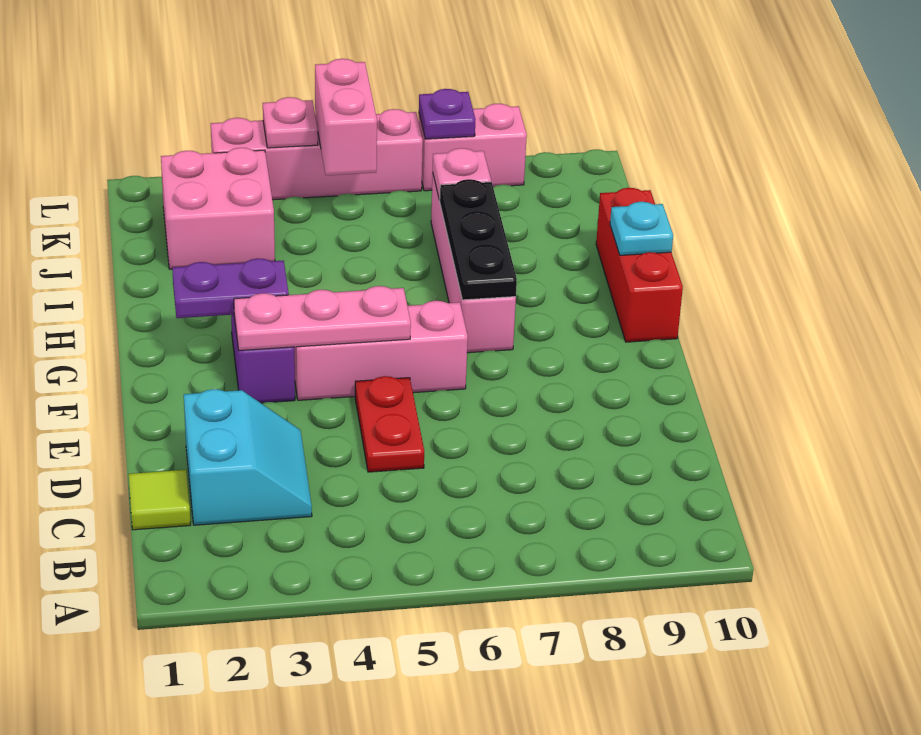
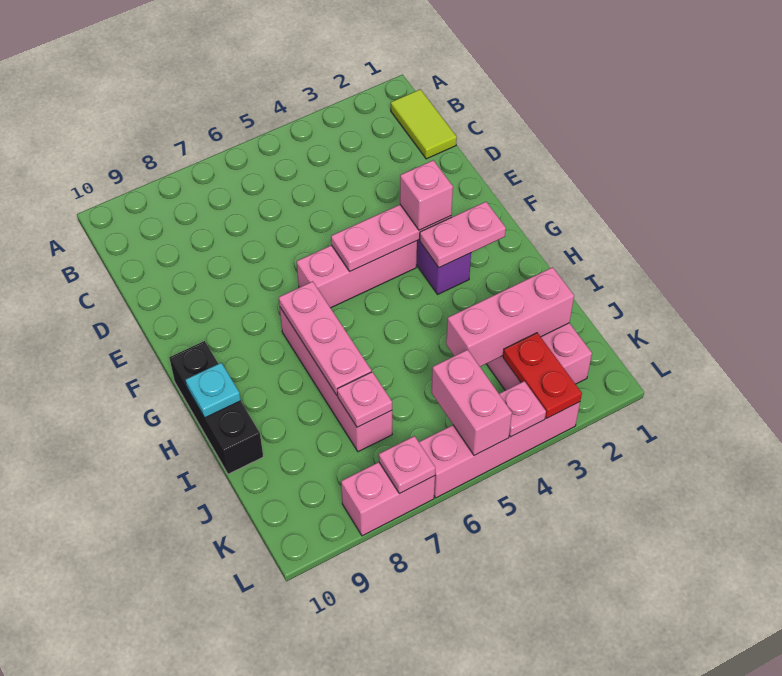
lime tile C1 level 1 -> lime tile B1:C1 level 1
cyan slope C2:D3 level 1 top 2 -> none
red plate D5:E5 level 1 -> red plate K3:L3 level 2
none -> pink brick F3 level 3
purple plate G2:G3 level 2 -> pink plate G2:G3 level 2
black plate G7:I7 level 2 -> pink plate G7:I7 level 2
red brick G10:I10 level 1 -> black brick G10:I10 level 1
none -> pink brick J2:J4 level 2
purple plate L7 level 2 -> pink plate L7 level 2

